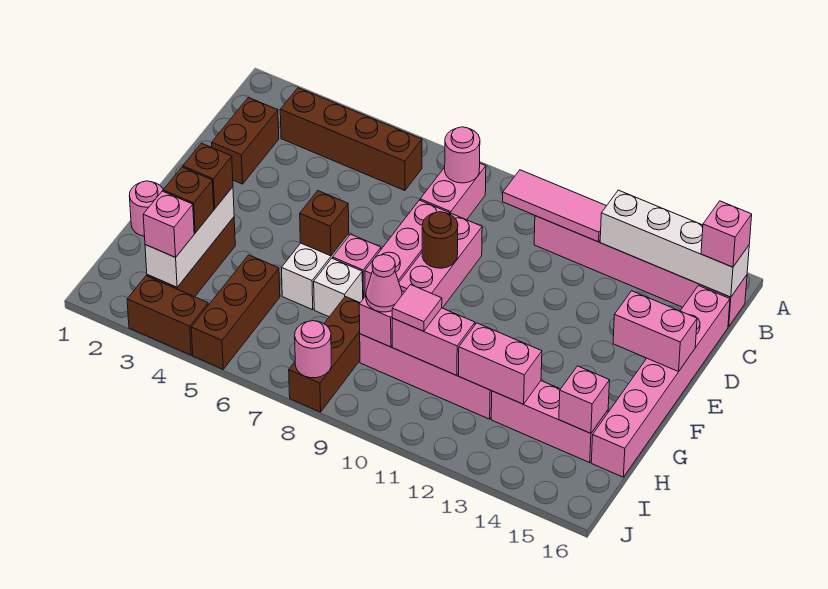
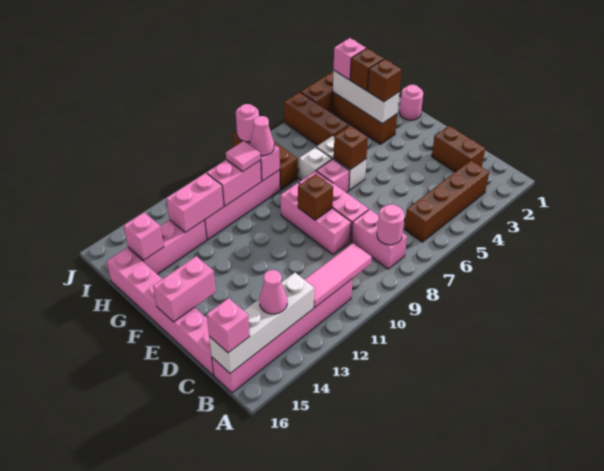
none -> pink cone B14 level 3
brown round brick E9 level 2 -> brown brick E9 level 2

